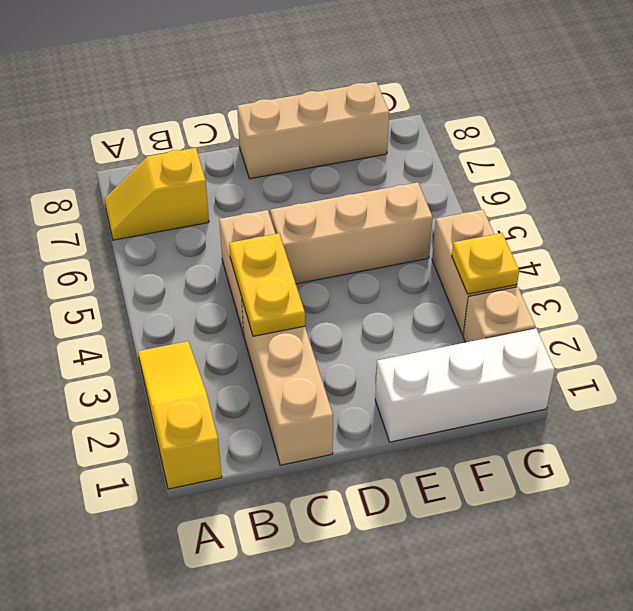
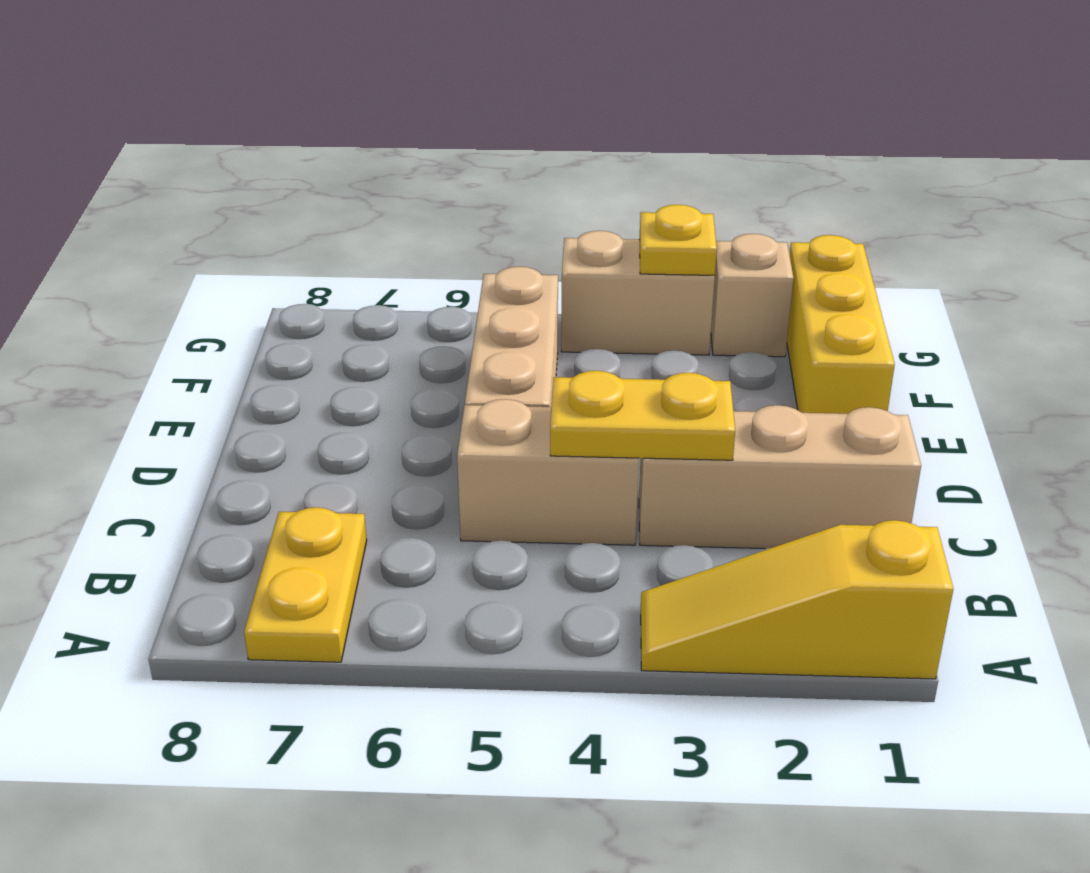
yellow slope A7:B7 level 1 top B -> yellow plate A7:B7 level 1
tan brick D8:F8 level 1 -> none
white brick E1:G1 level 1 -> yellow brick E1:G1 level 1

